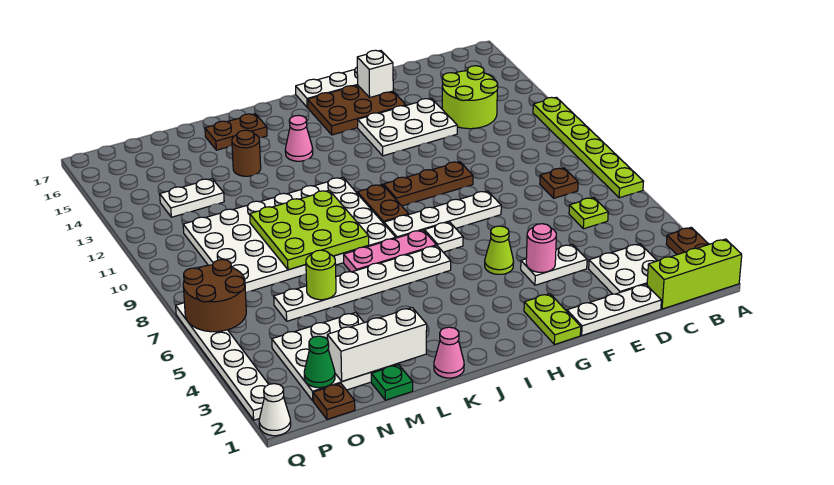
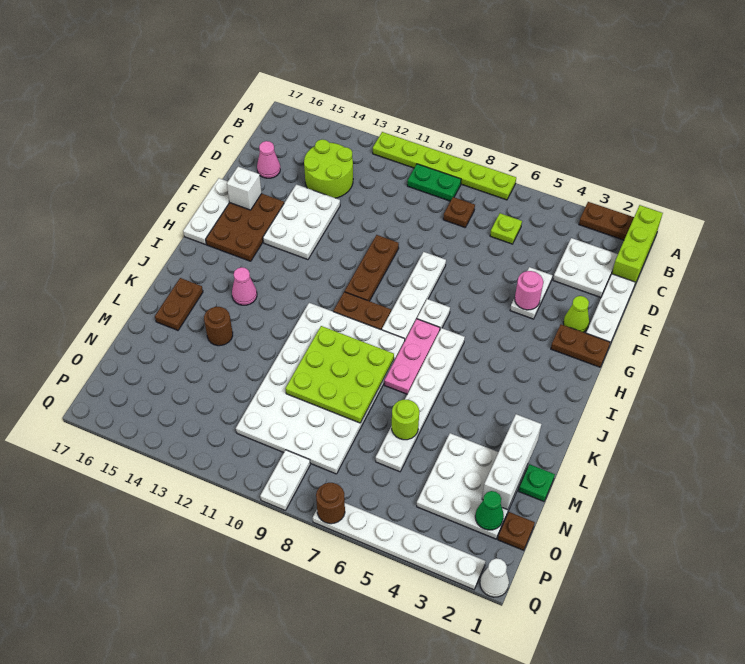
none -> green plate B9:B10 level 1
lime plate G1:G2 level 1 -> brown plate G1:G2 level 1
lime cone G5 level 1 -> lime cone F2 level 1
pink cone K1 level 1 -> pink cone D16 level 1
white plate N13:O13 level 1 -> white plate P9:Q9 level 1
brown round brick P6:Q7 level 2 -> brown round brick Q7 level 2

